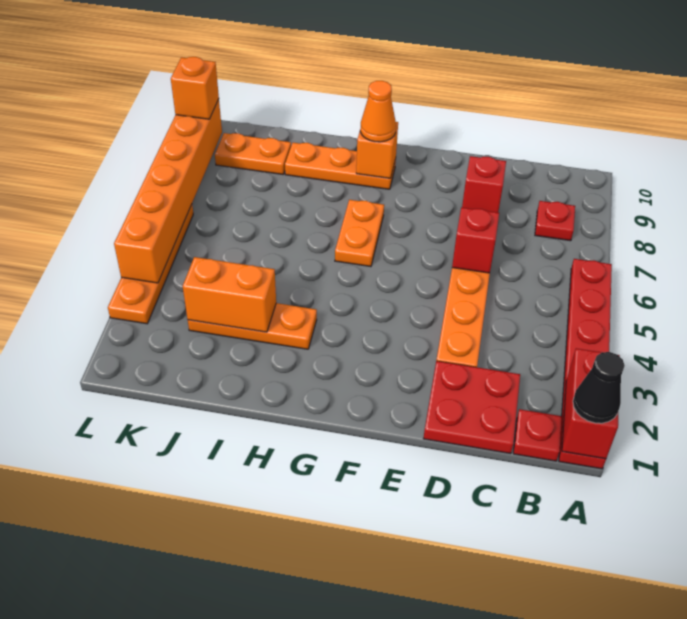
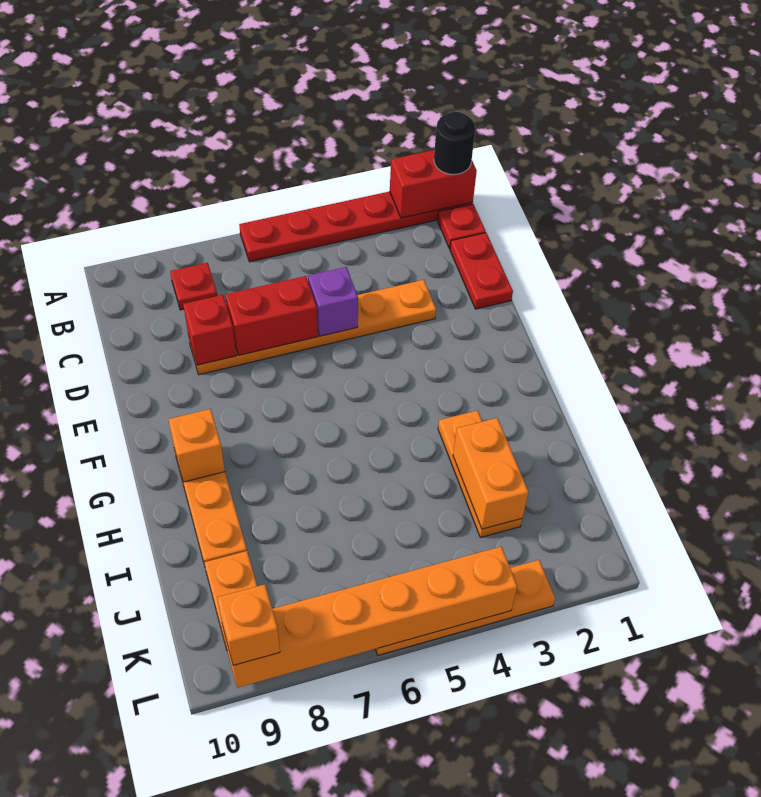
black cone A1 level 3 -> black round brick A1 level 3
red plate C1:D2 level 1 -> red plate C1:D1 level 1
none -> purple brick D5 level 2
red brick D6 level 2 -> red brick D6:D7 level 2
orange plate G6:G7 level 1 -> none
orange cone G9 level 3 -> none

